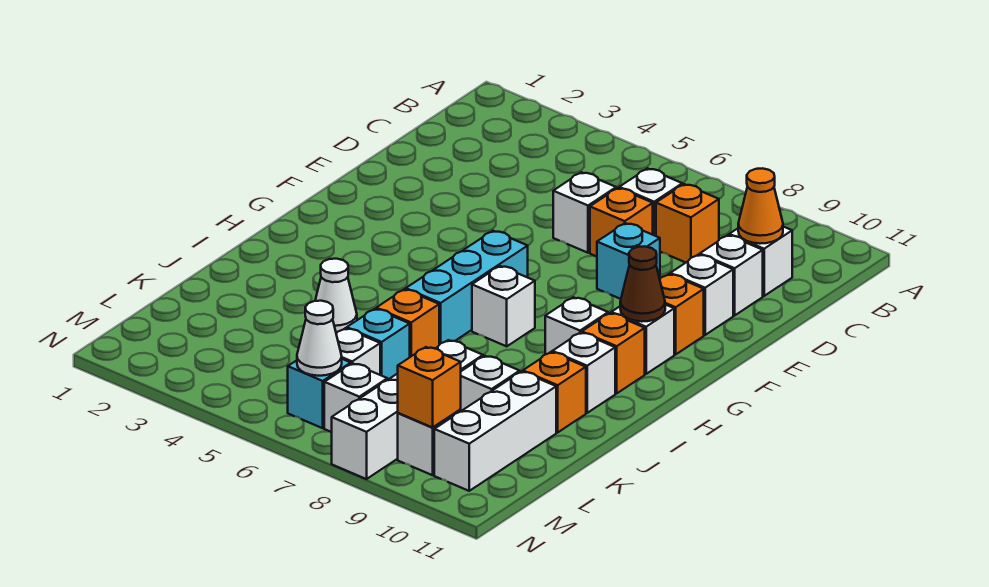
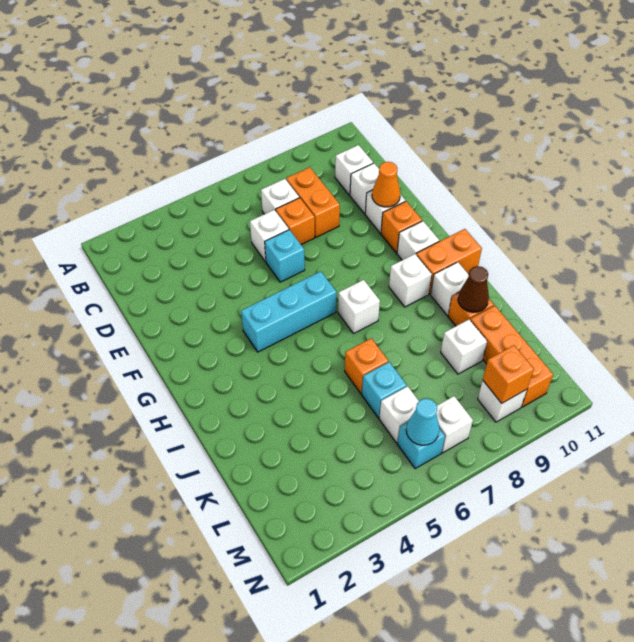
orange brick C8 level 1 -> orange brick C8:D8 level 1
orange cone C10 level 2 -> orange cone E10 level 2
cyan brick E8 level 1 -> cyan brick E6 level 1
cyan brick G6:I6 level 1 -> cyan brick G4:G6 level 1
brown cone G10 level 2 -> brown cone J10 level 2
orange brick H10 level 1 -> orange brick H10:H11 level 1
white cone J4 level 1 -> none
white brick K8:N8 level 1 -> none
white brick K10:M10 level 1 -> orange brick K10:M10 level 1
white cone M6 level 2 -> cyan cone M6 level 2

